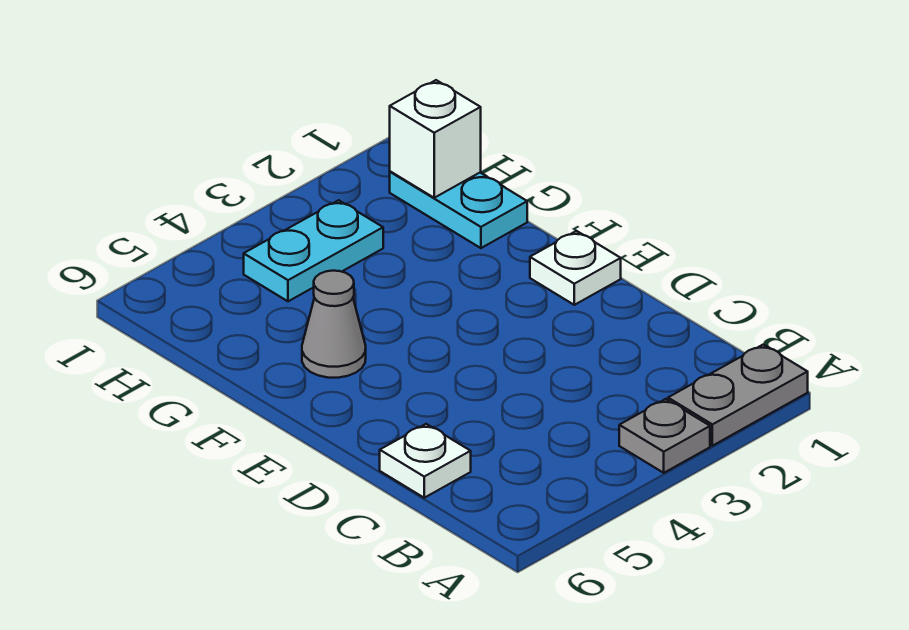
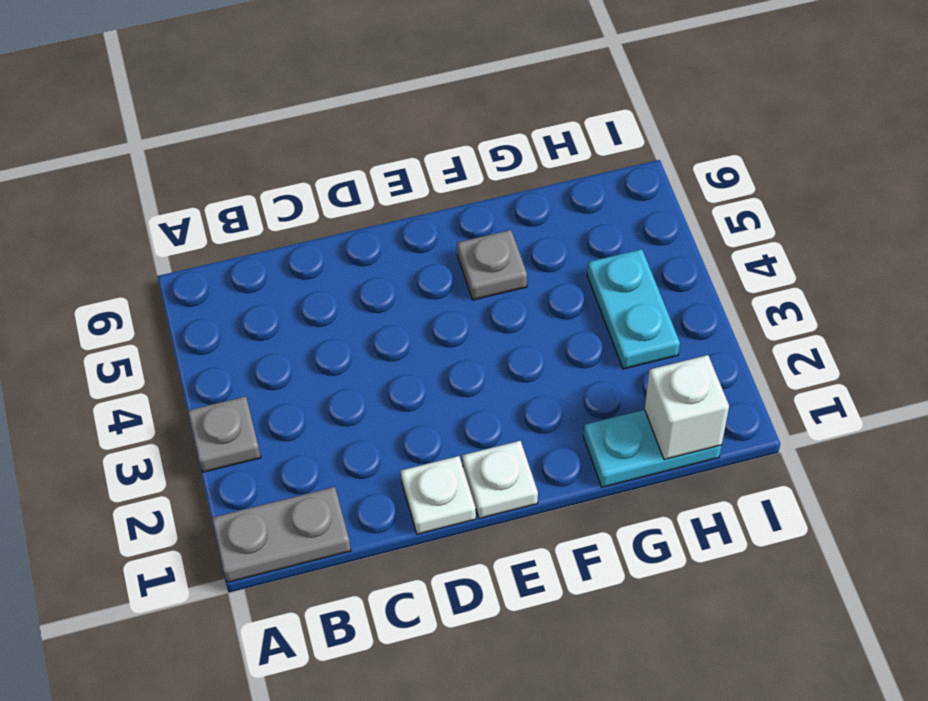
grey plate A1:A2 level 1 -> grey plate A1:B1 level 1
white plate C6 level 1 -> white plate D1 level 1
grey cone F5 level 1 -> grey plate F5 level 1

